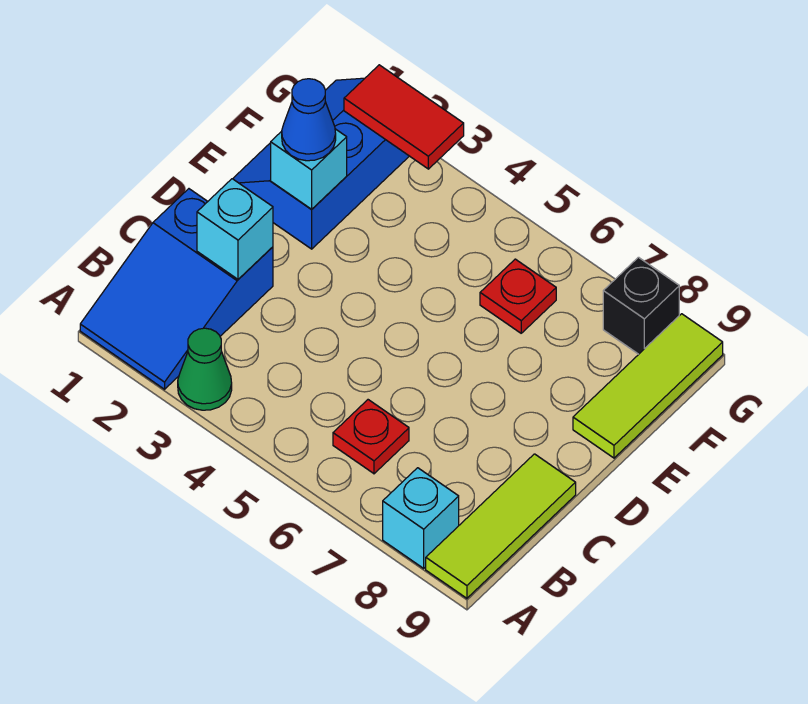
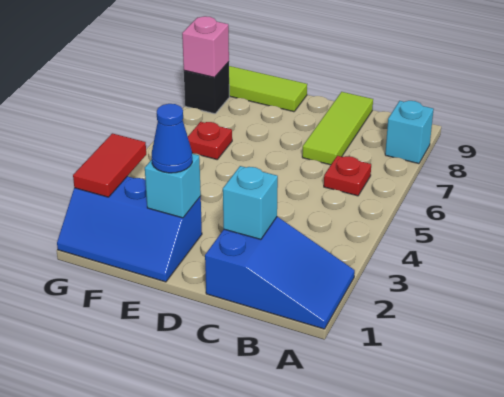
green cone A3 level 1 -> none
lime tile A9:C9 level 1 -> lime tile C7:C9 level 1
none -> pink brick G8 level 2

